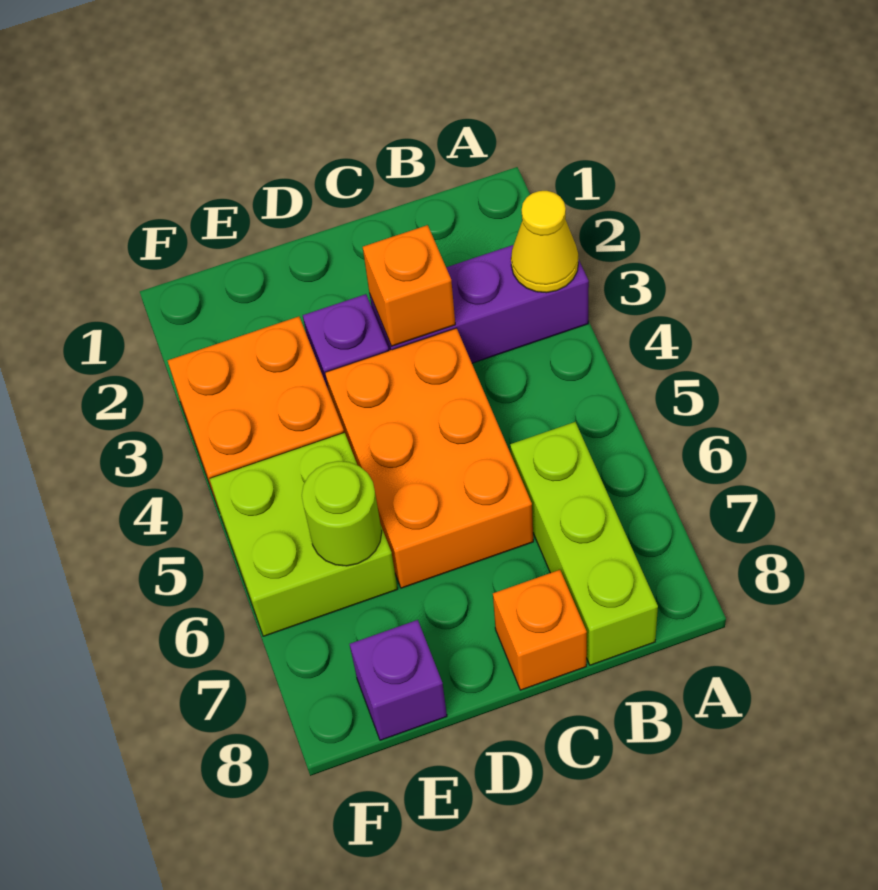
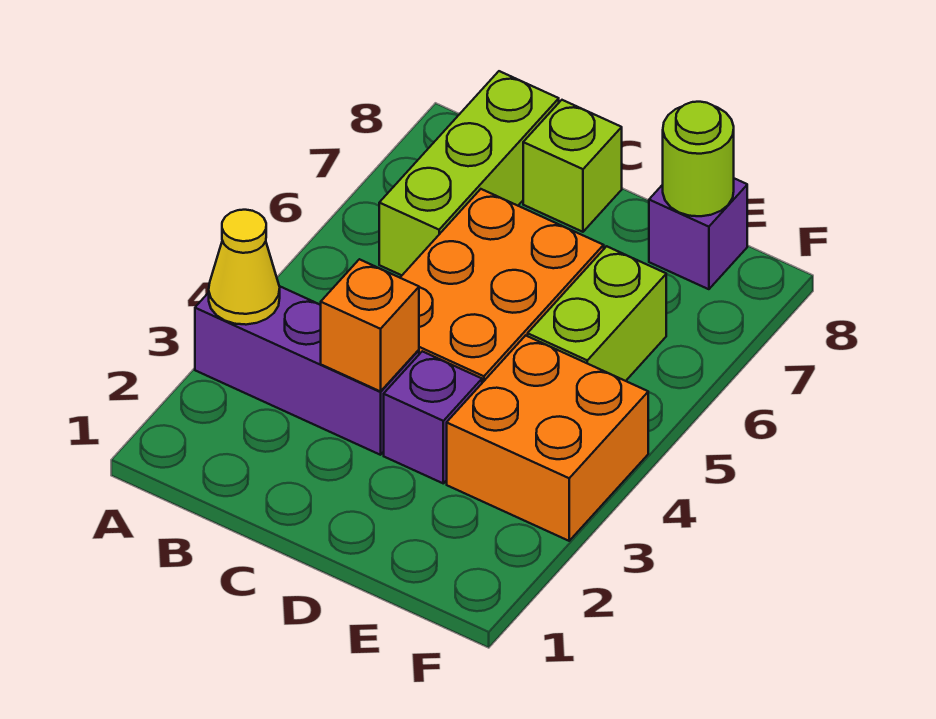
orange brick C8 level 1 -> lime brick C8 level 1
lime brick E5:F6 level 1 -> lime brick E5:E6 level 1
lime round brick E6 level 2 -> lime round brick E8 level 2

